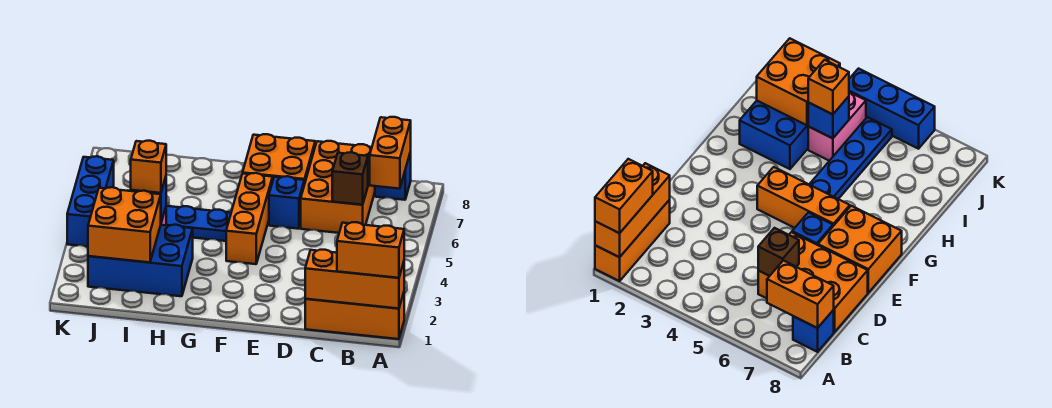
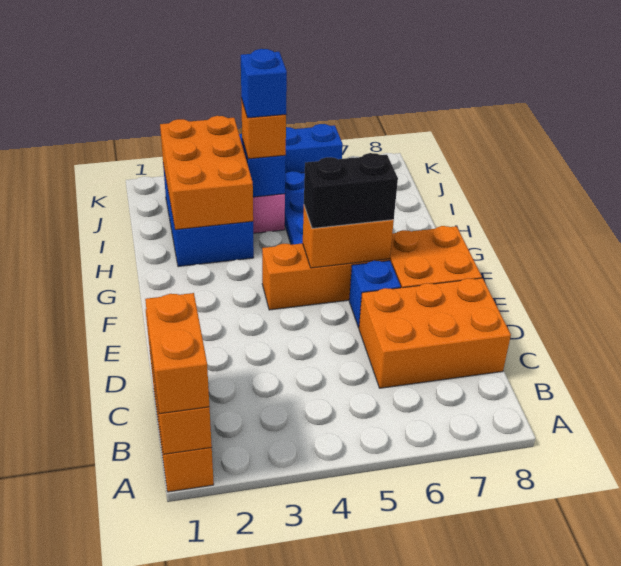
orange brick B7:B8 level 2 -> orange brick F5:F6 level 2
blue brick B8 level 1 -> blue brick I4 level 4
brown brick C6 level 2 -> none
none -> black brick F5:F6 level 3
orange brick I2:J3 level 2 -> orange brick H2:J3 level 2

